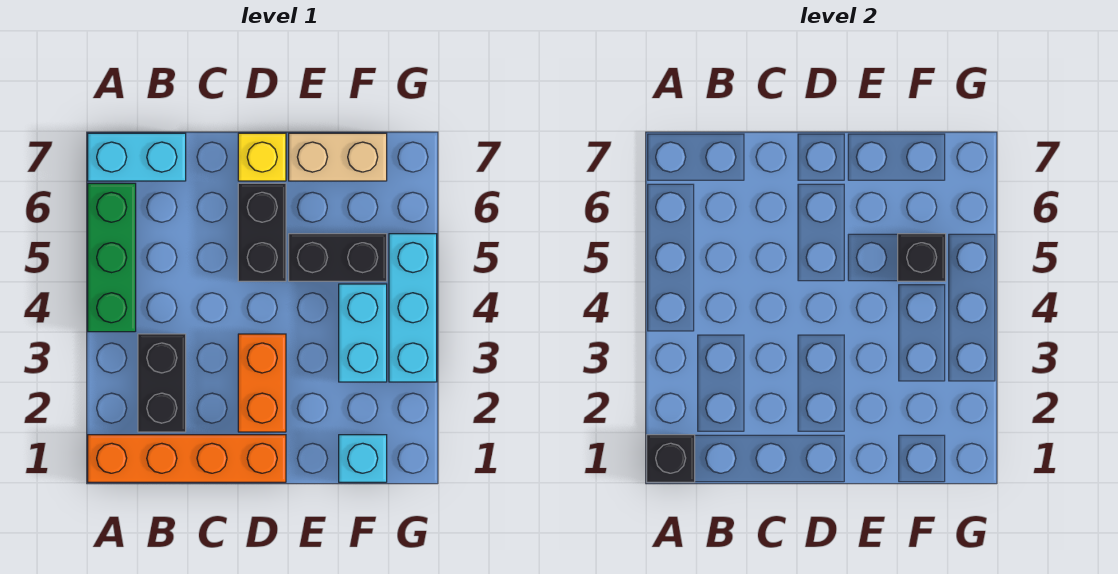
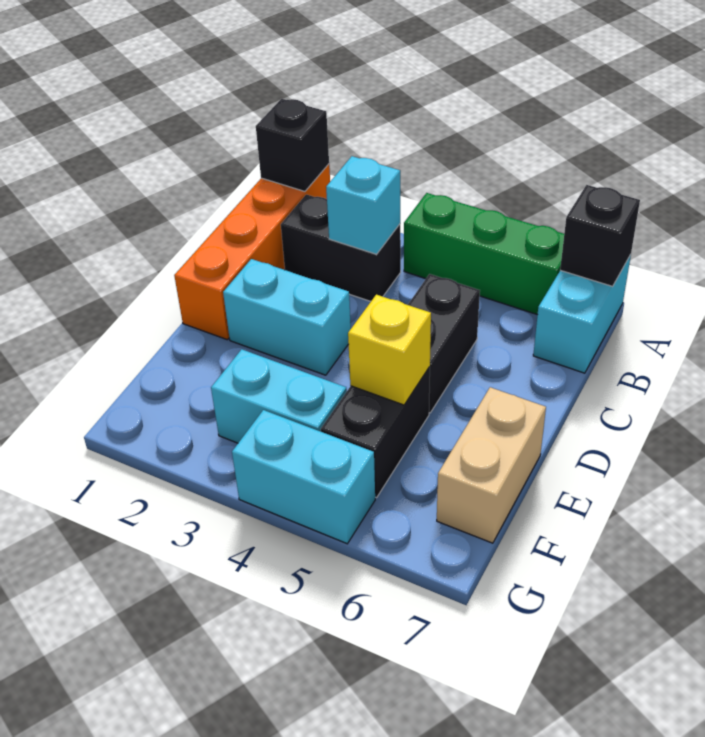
orange brick D2:D3 level 1 -> cyan brick D2:D3 level 1
black brick D5:D6 level 1 -> black brick C5:D5 level 1
yellow brick D7 level 1 -> yellow brick E5 level 2
cyan brick F1 level 1 -> cyan brick B3 level 2
black brick F5 level 2 -> black brick A7 level 2
cyan brick G3:G5 level 1 -> cyan brick G4:G5 level 1

